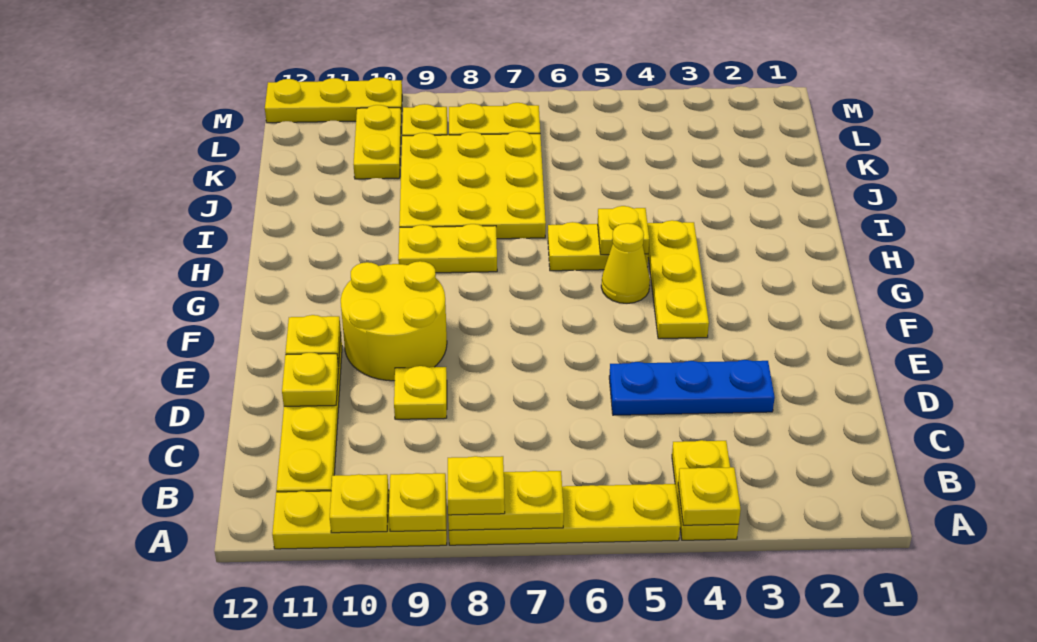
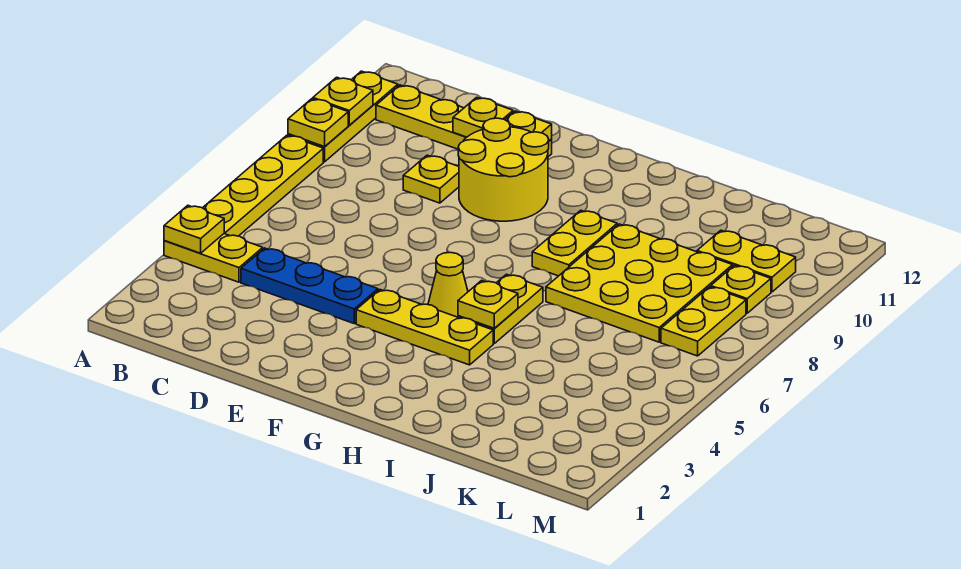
yellow plate A7:A8 level 2 -> none
yellow plate A8 level 3 -> none
blue plate D3:D5 level 1 -> blue plate C4:E4 level 1
yellow plate M10:M12 level 1 -> none

